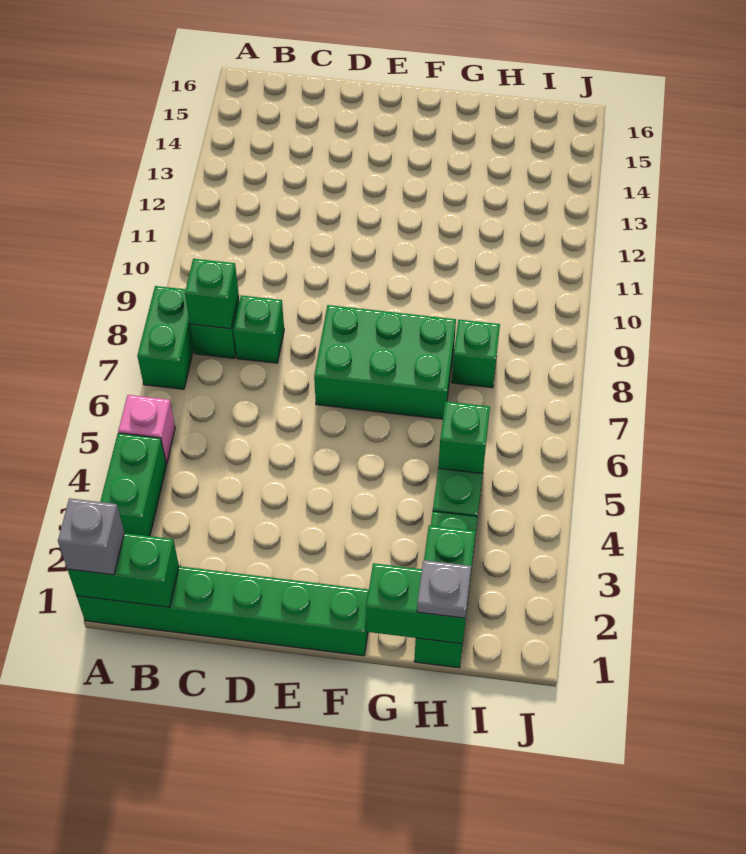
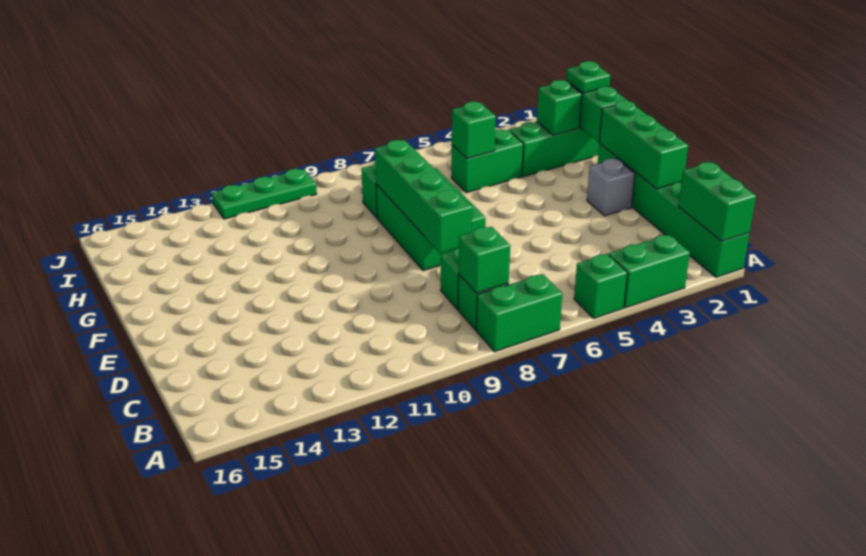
grey brick A1 level 3 -> grey brick E2 level 1
pink brick A5 level 1 -> green brick A5 level 1
none -> green brick D1:F1 level 2
none -> green brick D8:G8 level 2
grey plate H1 level 3 -> green plate H1 level 3
none -> green plate J10:J12 level 1

